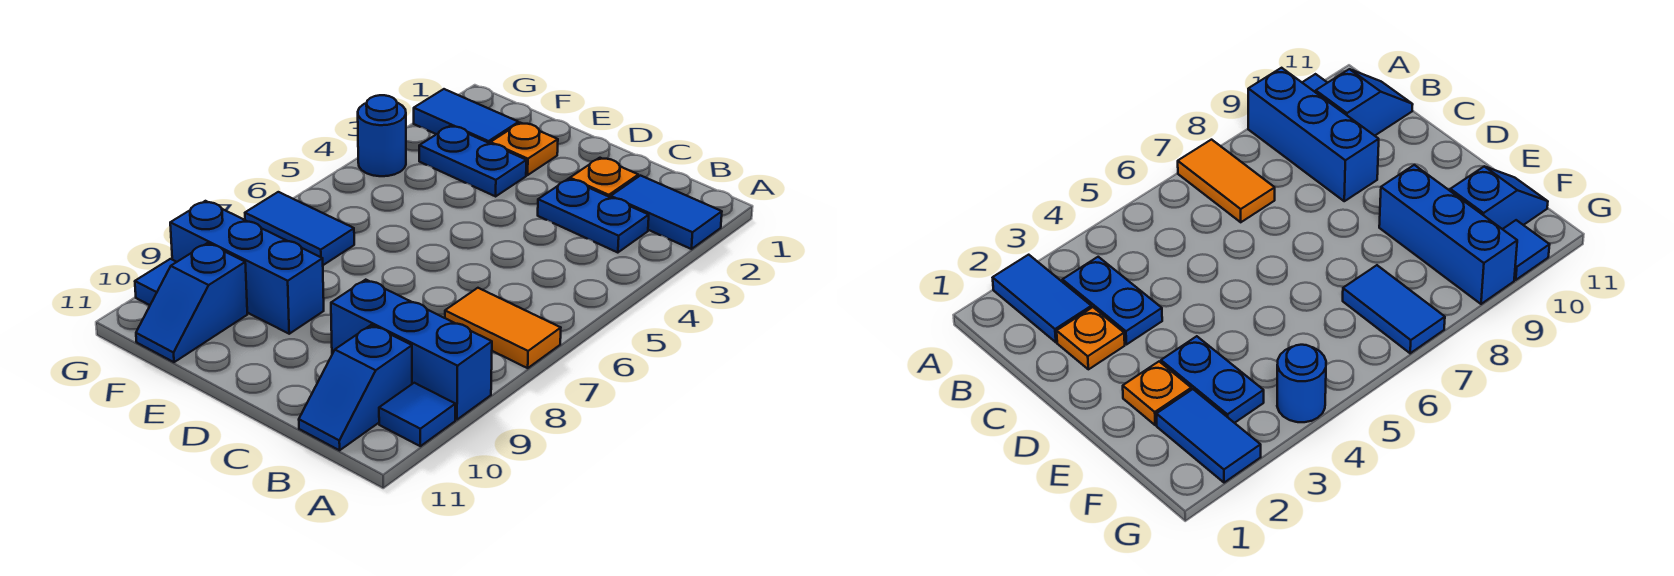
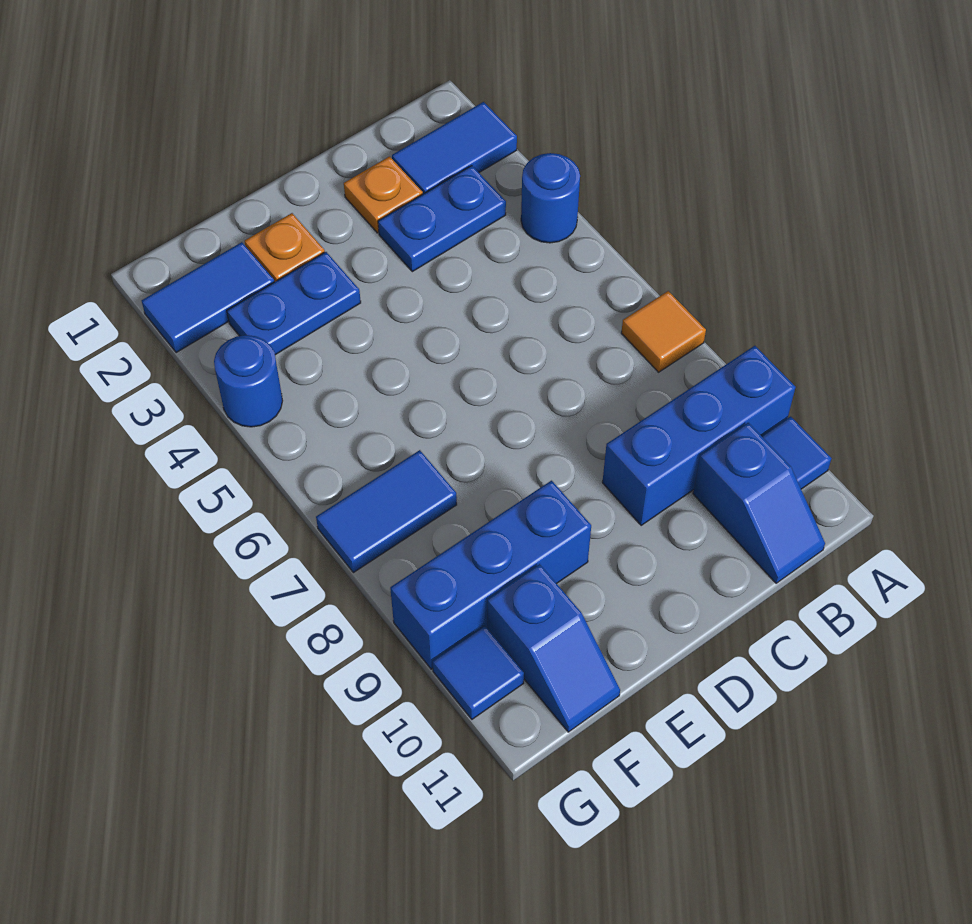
none -> blue round brick A4 level 1
orange tile A7:B7 level 1 -> orange tile A7 level 1

